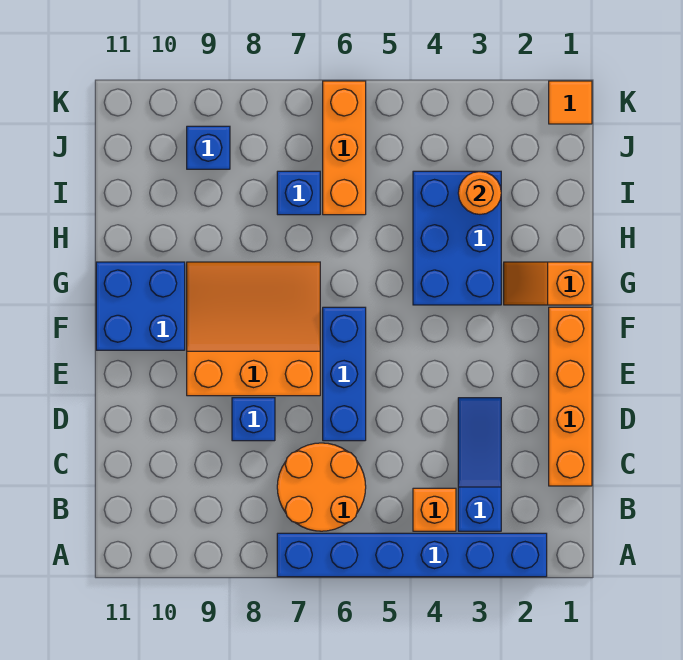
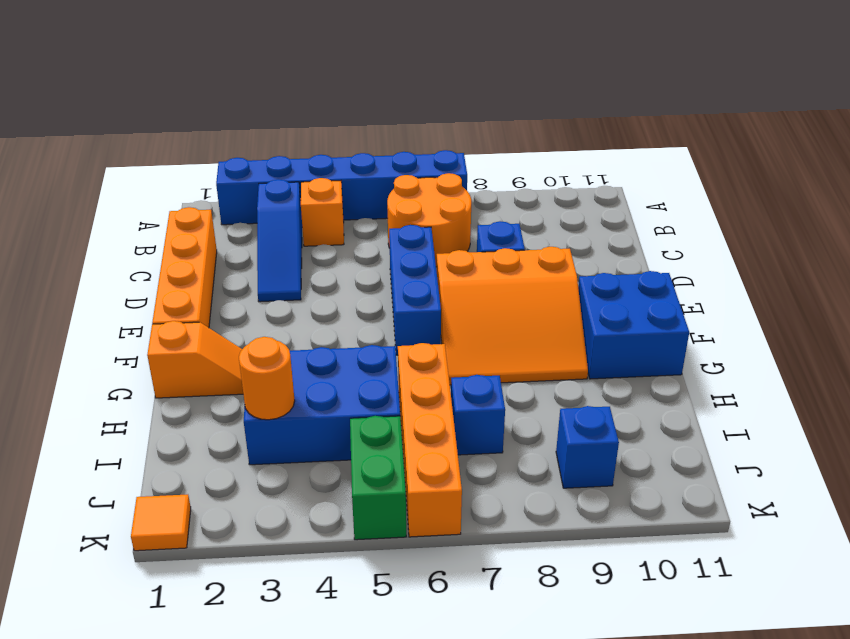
blue brick G3:I4 level 1 -> blue brick H3:I5 level 1
orange brick I6:K6 level 1 -> orange brick H6:K6 level 1
none -> green brick J5:K5 level 1

